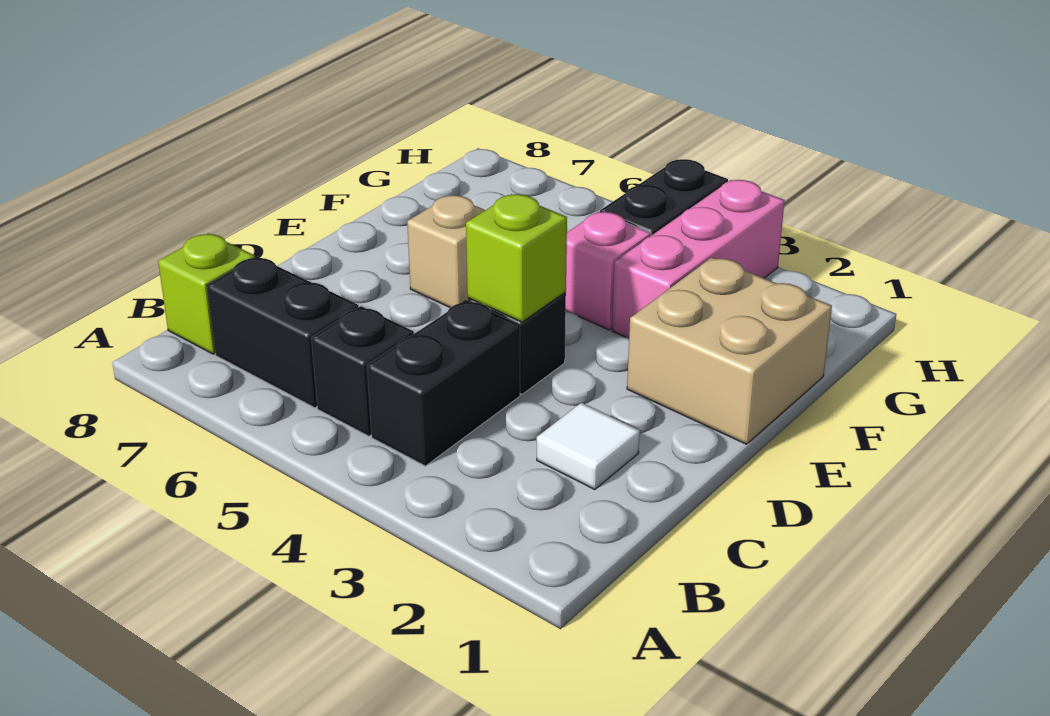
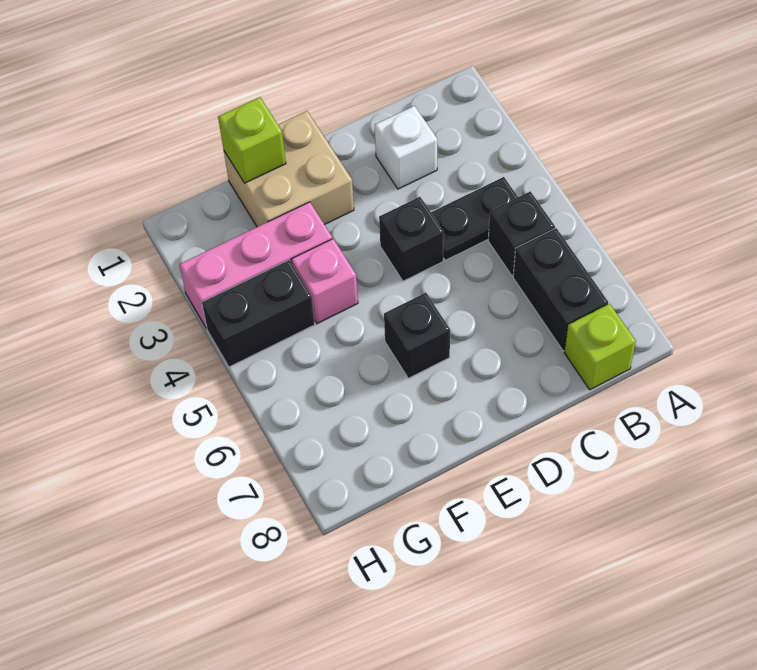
black brick B4:C4 level 1 -> black plate B4:C4 level 1
white tile C2 level 1 -> white brick C2 level 1
lime brick D4 level 2 -> lime brick F1 level 2
tan brick E6 level 1 -> black brick E6 level 1

